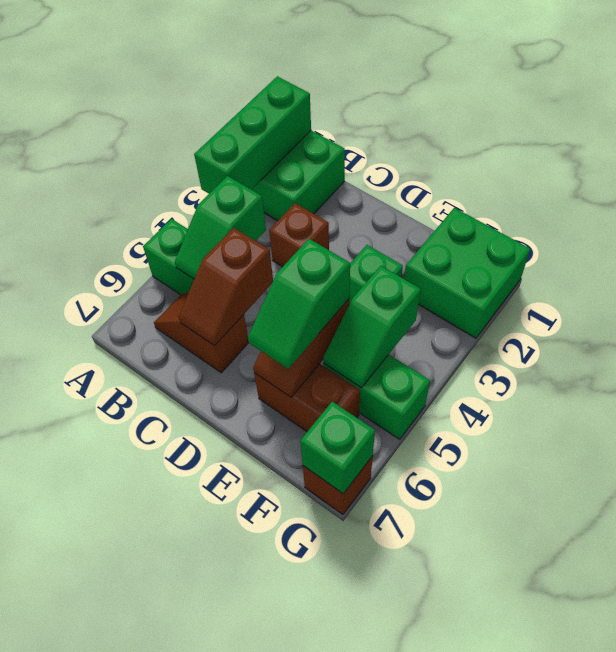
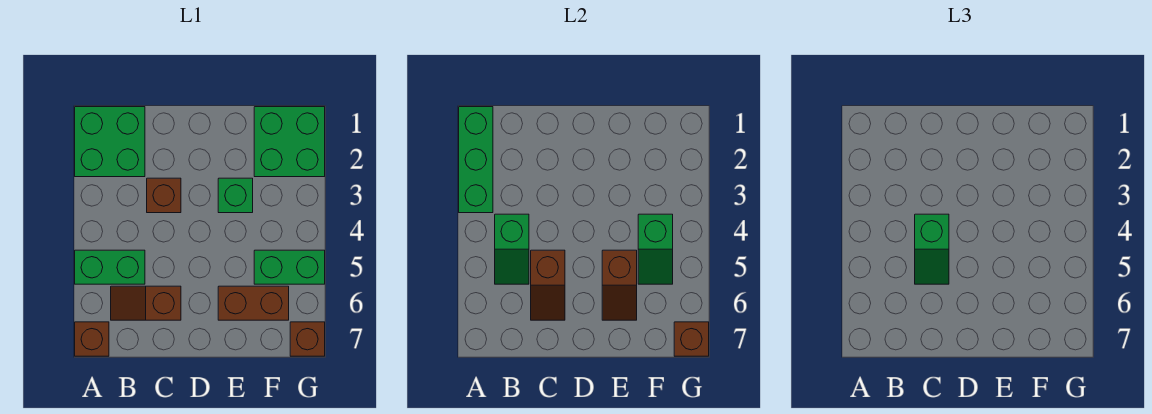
none -> brown brick A7 level 1
green slope E5:E6 level 3 top 5 -> green slope C4:C5 level 3 top 4
green brick G7 level 2 -> brown brick G7 level 2

